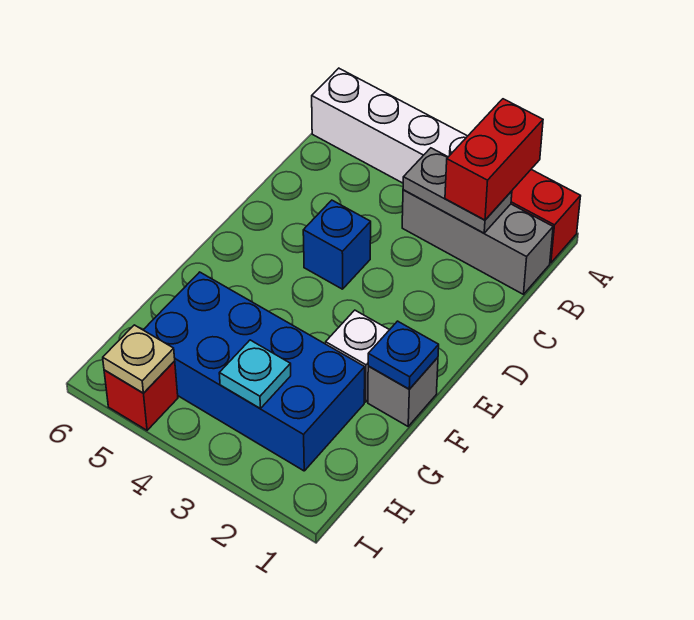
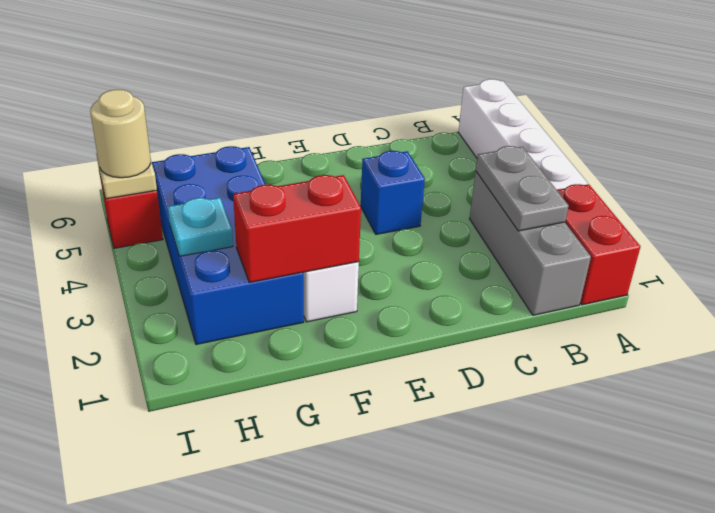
red brick A2:B2 level 3 -> red brick F2:G2 level 2
grey brick F1 level 1 -> none
blue plate F1 level 2 -> none
none -> tan round brick I5 level 3

